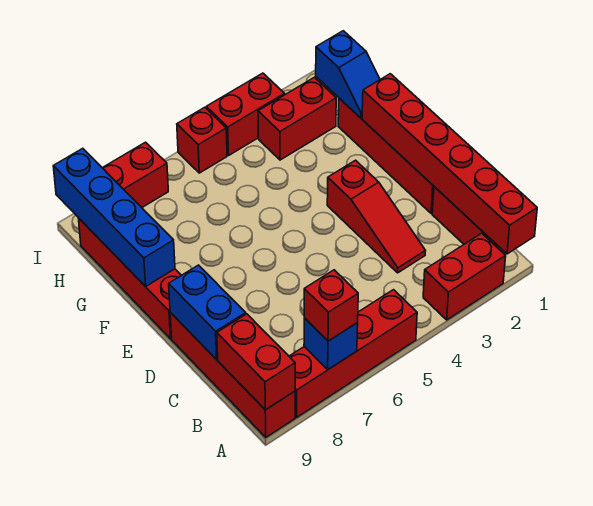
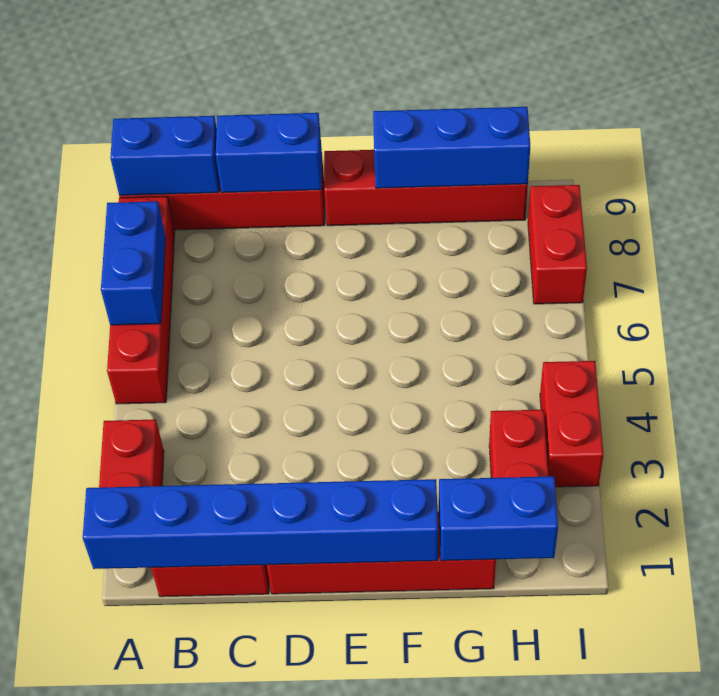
red brick A1:F1 level 2 -> blue brick A1:F1 level 2
blue brick A7 level 2 -> blue brick A6:A7 level 2
red brick A7 level 3 -> none
red brick A9:B9 level 2 -> blue brick A9:B9 level 2
red slope C3:E3 level 1 top E -> none
blue brick F9:I9 level 2 -> blue brick F9:H9 level 2
blue slope G1:H1 level 2 top H -> blue brick G1:H1 level 2
red brick I5 level 1 -> none

